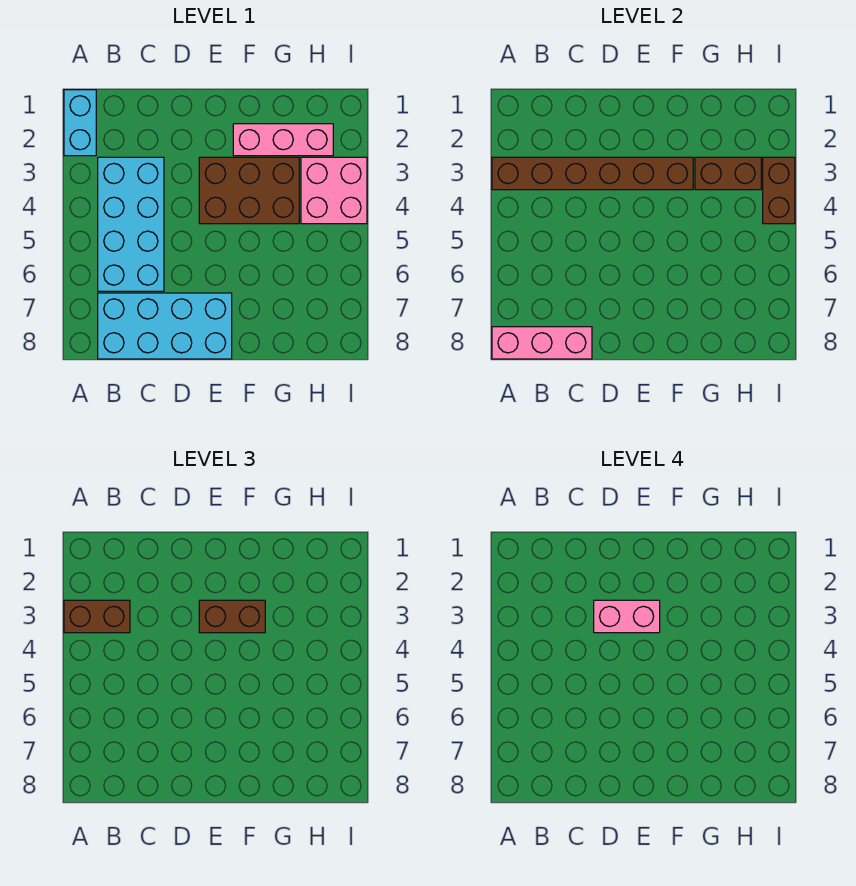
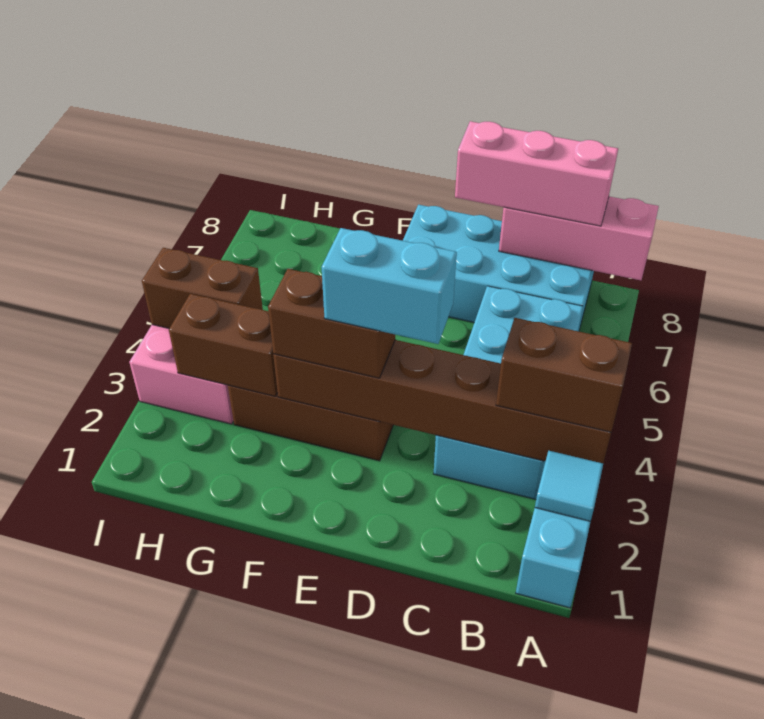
none -> cyan tile A2 level 2
pink brick D3:E3 level 4 -> cyan brick D3:E3 level 4
pink brick F2:H2 level 1 -> pink brick B8:D8 level 3
brown brick I3:I4 level 2 -> brown brick H4:I4 level 2

